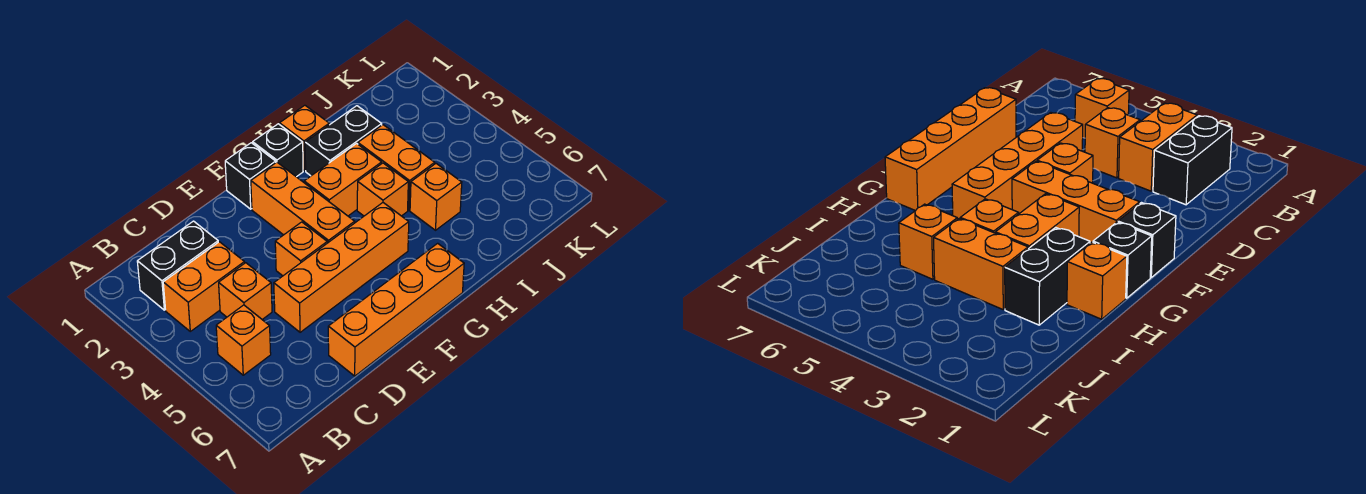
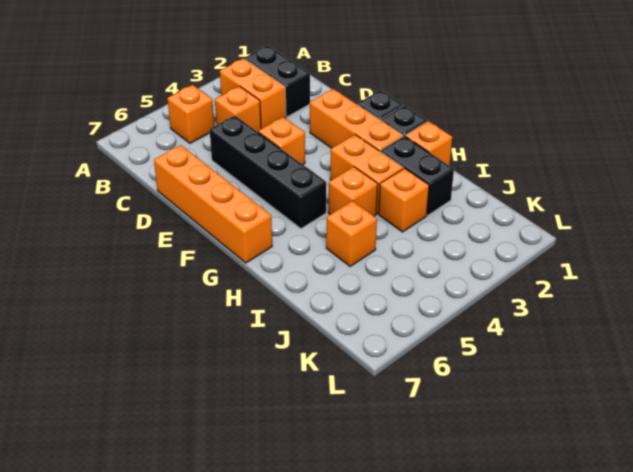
orange brick D5:G5 level 1 -> black brick D5:G5 level 1
orange brick F2:F4 level 1 -> orange brick E2:G2 level 1
orange brick I3:I4 level 1 -> orange brick I3 level 1

